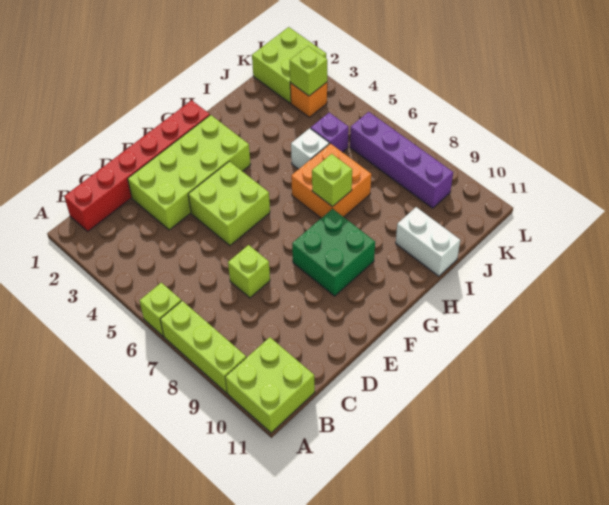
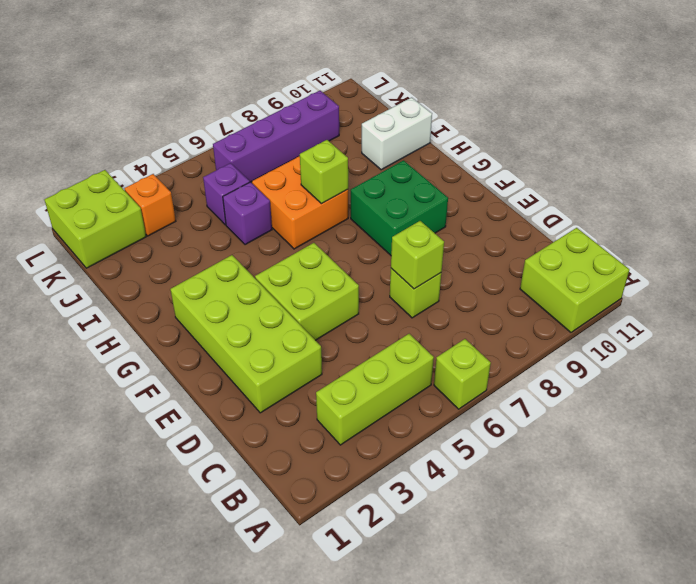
lime brick A7:A9 level 1 -> lime brick B3:B5 level 1
red brick B1:G1 level 1 -> none
white brick I5 level 1 -> purple brick I5 level 1
lime brick K3 level 2 -> lime brick D7 level 2

